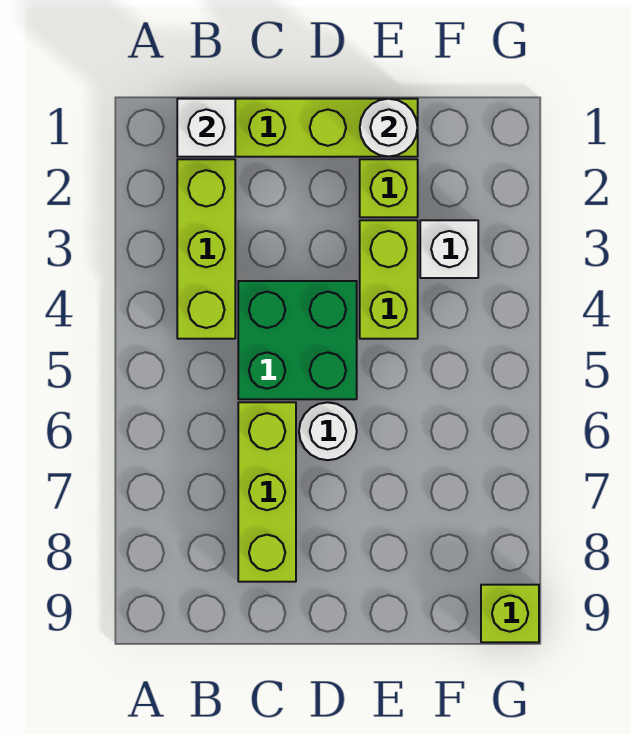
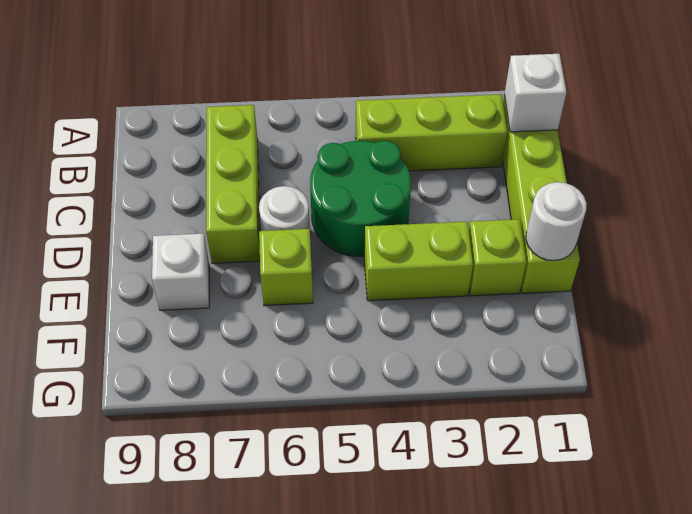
green brick C4:D5 level 1 -> green round brick C4:D5 level 1
lime brick C6:C8 level 1 -> lime brick B7:D7 level 1
white brick F3 level 1 -> white brick E8 level 1
lime brick G9 level 1 -> lime brick E6 level 1

